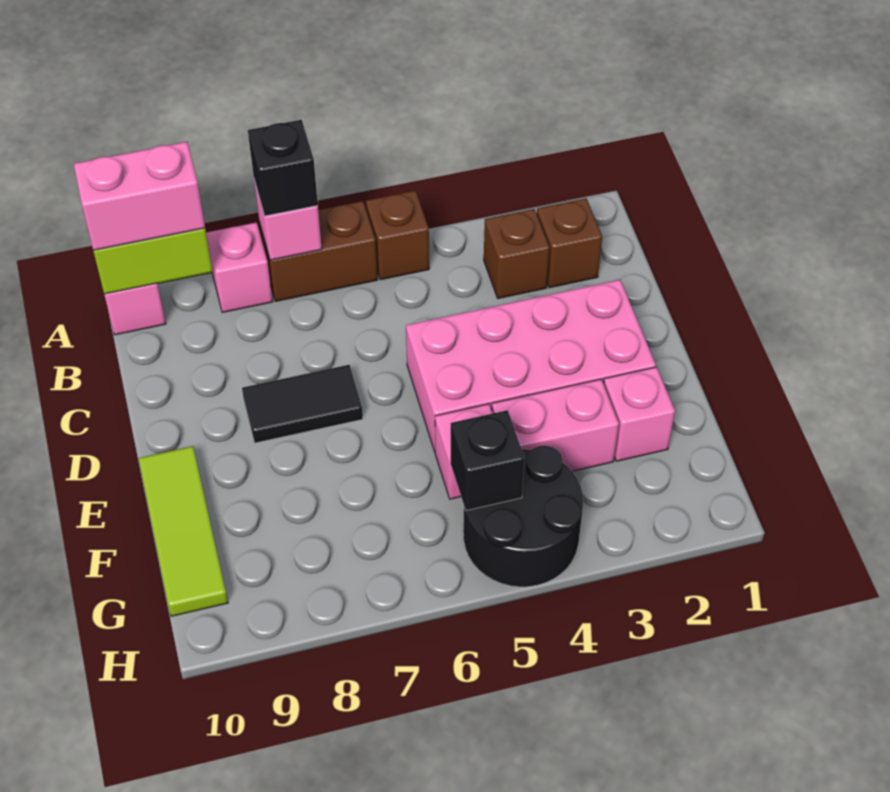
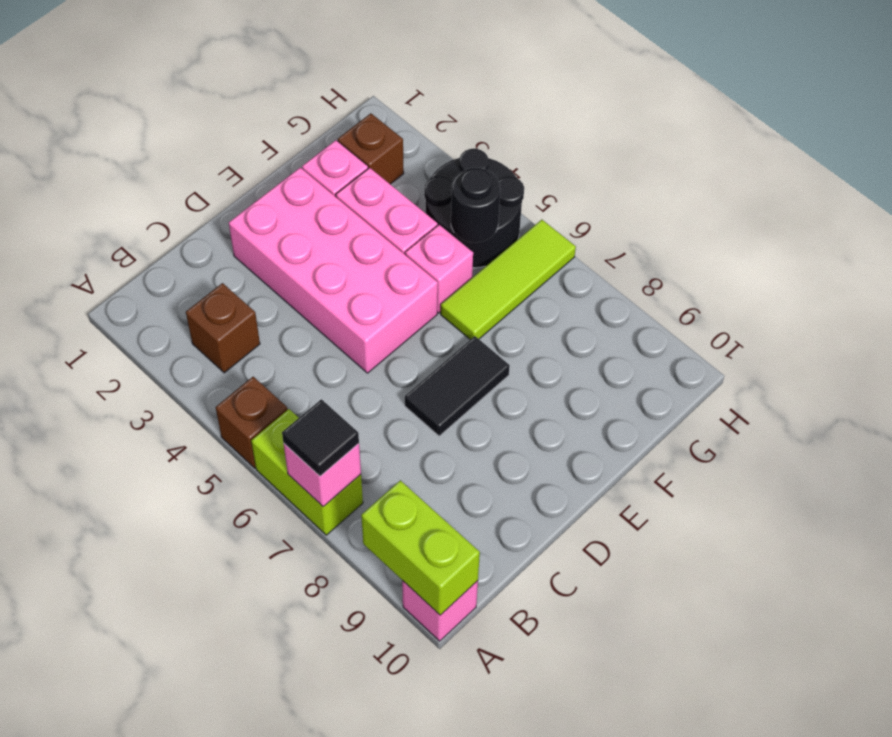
brown brick A6:A7 level 1 -> lime brick A6:A7 level 1
black brick A7 level 3 -> black tile A7 level 3
pink brick A8 level 1 -> none
pink brick A9:A10 level 3 -> none
brown brick B2 level 1 -> brown brick G2 level 1
black tile D7:D8 level 1 -> black tile D7:E7 level 1
lime tile E10:G10 level 1 -> lime tile F6:H6 level 1
black brick G5 level 2 -> black round brick G5 level 2

